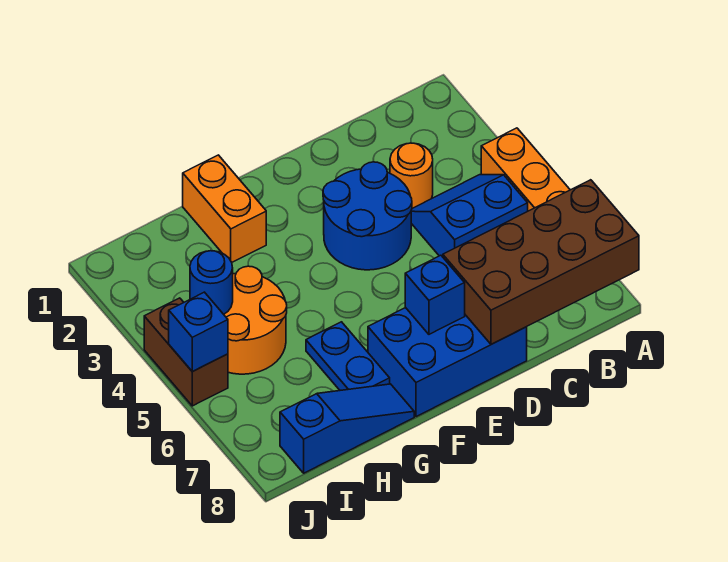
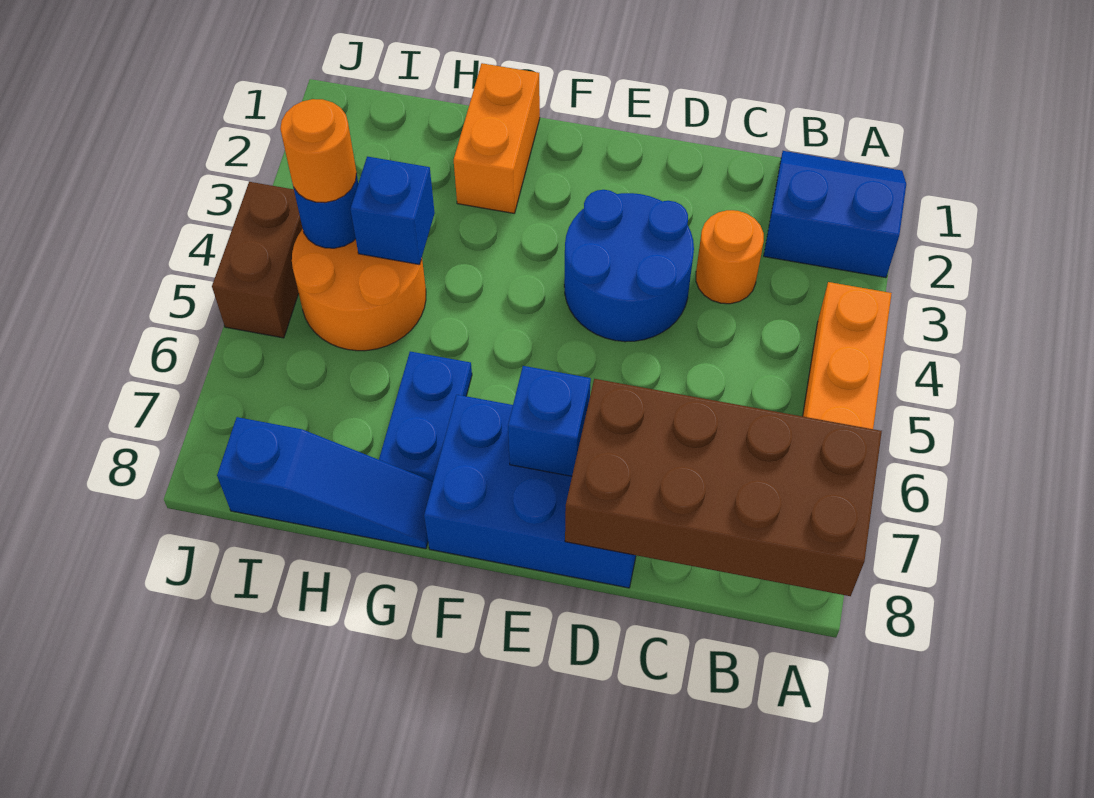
blue slope B4:C5 level 1 top 5 -> blue slope A1:B2 level 1 top 2
none -> orange round brick I4 level 3
blue brick J5 level 2 -> blue brick H4 level 2

